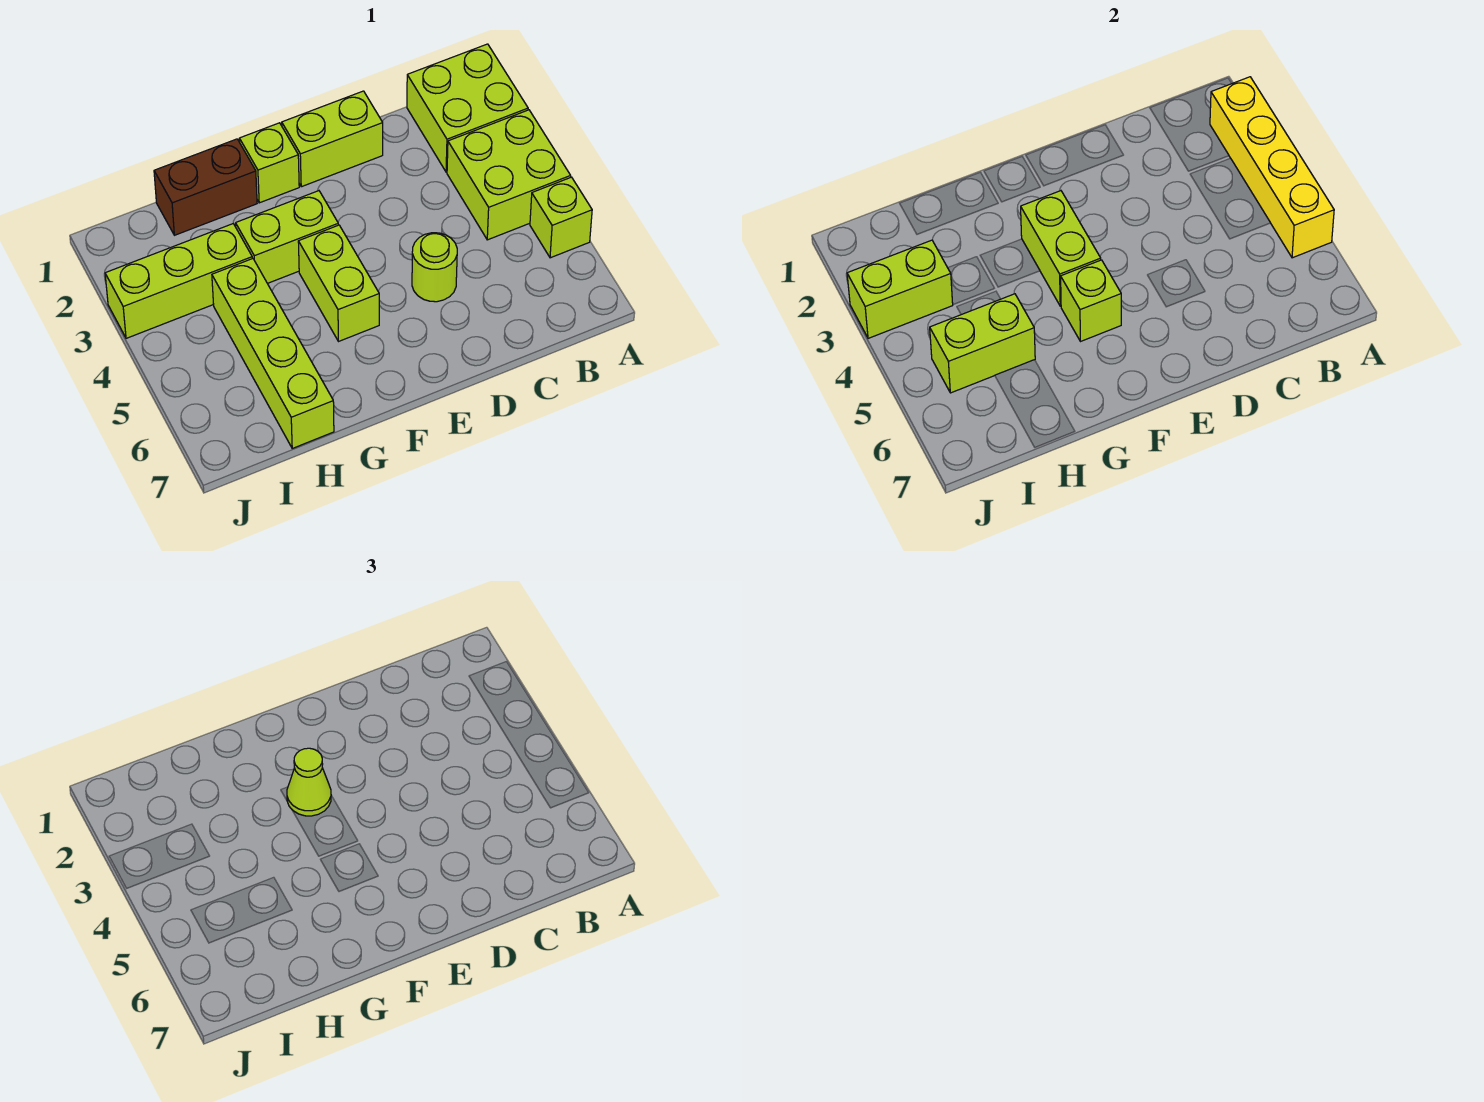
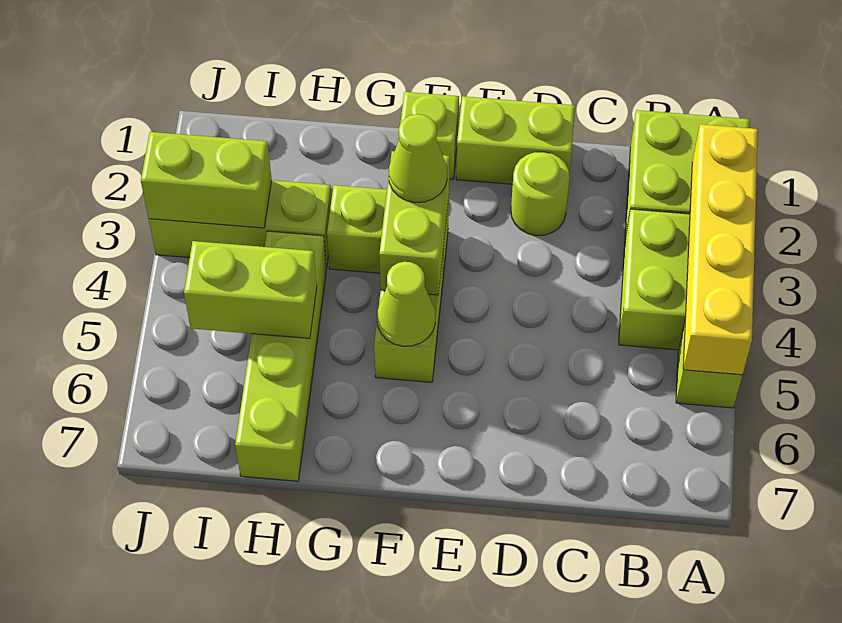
lime round brick D5 level 1 -> lime round brick D2 level 1
lime brick F5 level 2 -> lime cone F5 level 2
brown brick G1:H1 level 1 -> none

